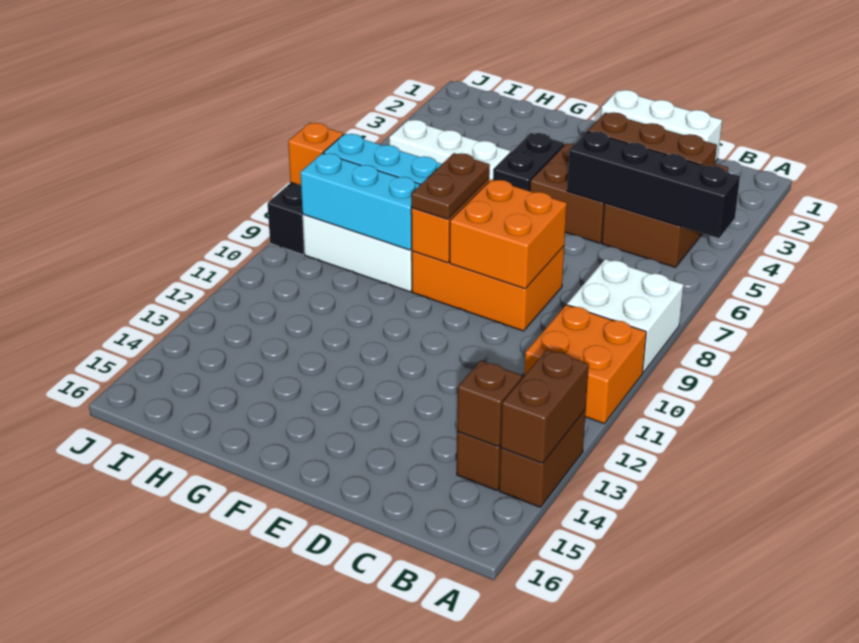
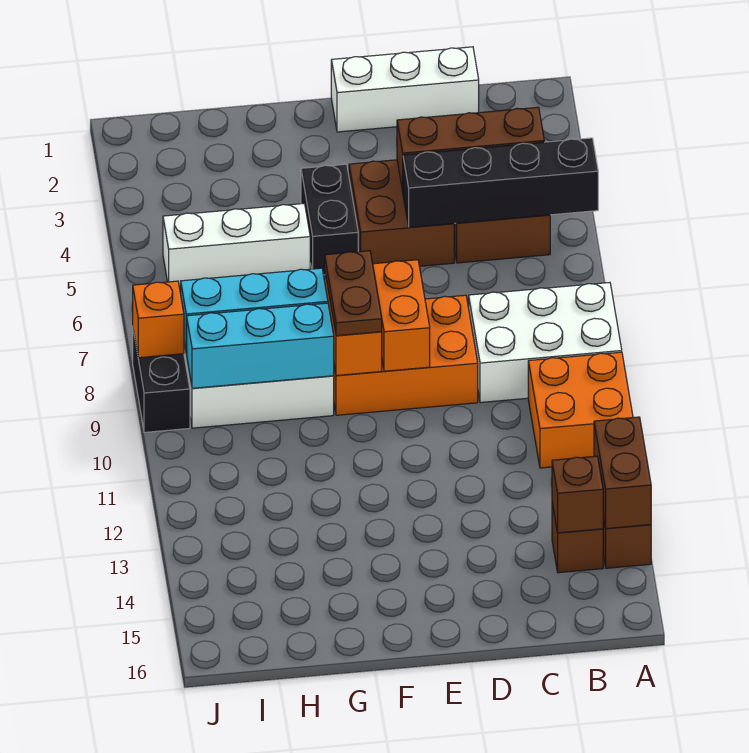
white brick A8:B9 level 1 -> white brick A8:C9 level 1
orange brick D8:E9 level 2 -> orange brick E8:E9 level 2

